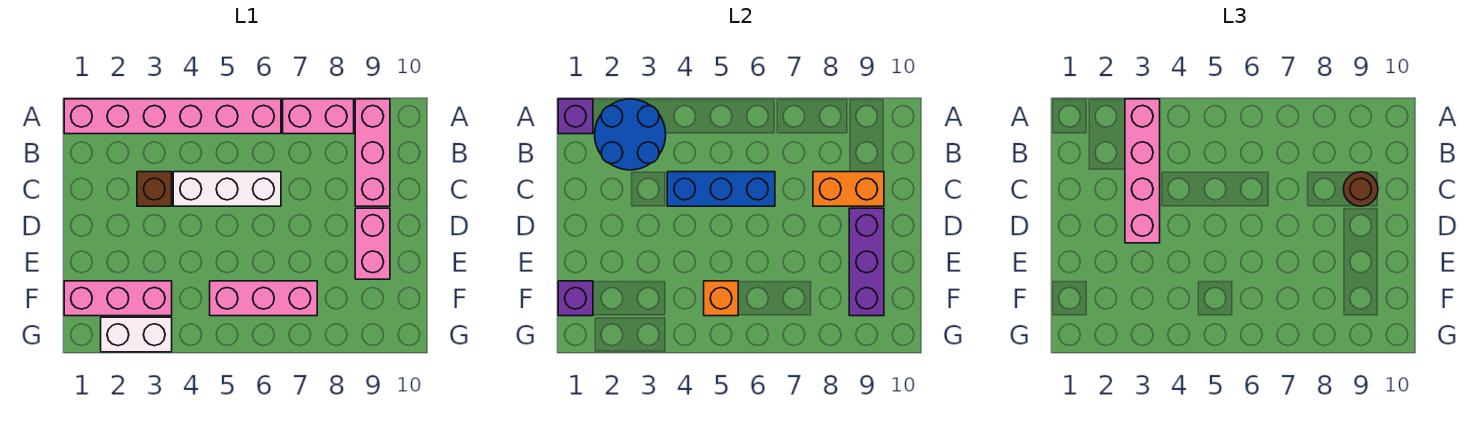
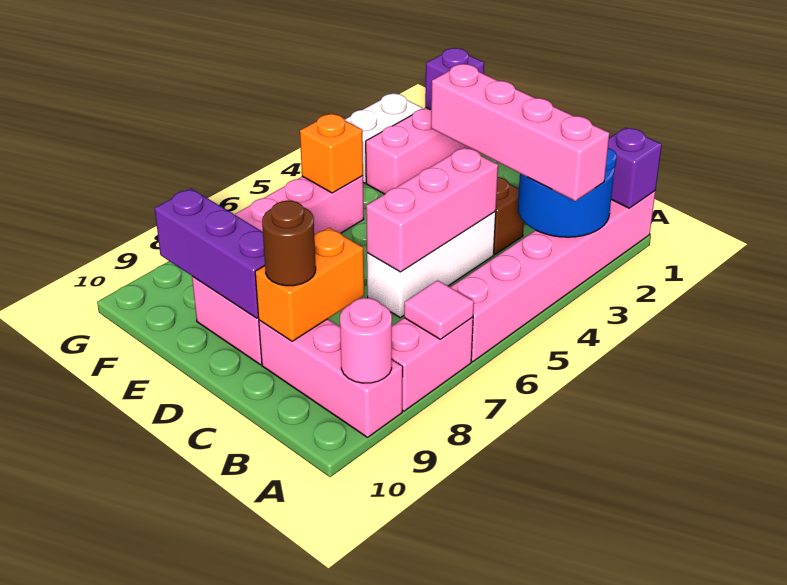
none -> pink tile A7 level 2
none -> pink round brick A9 level 2
blue brick C4:C6 level 2 -> pink brick C4:C6 level 2

